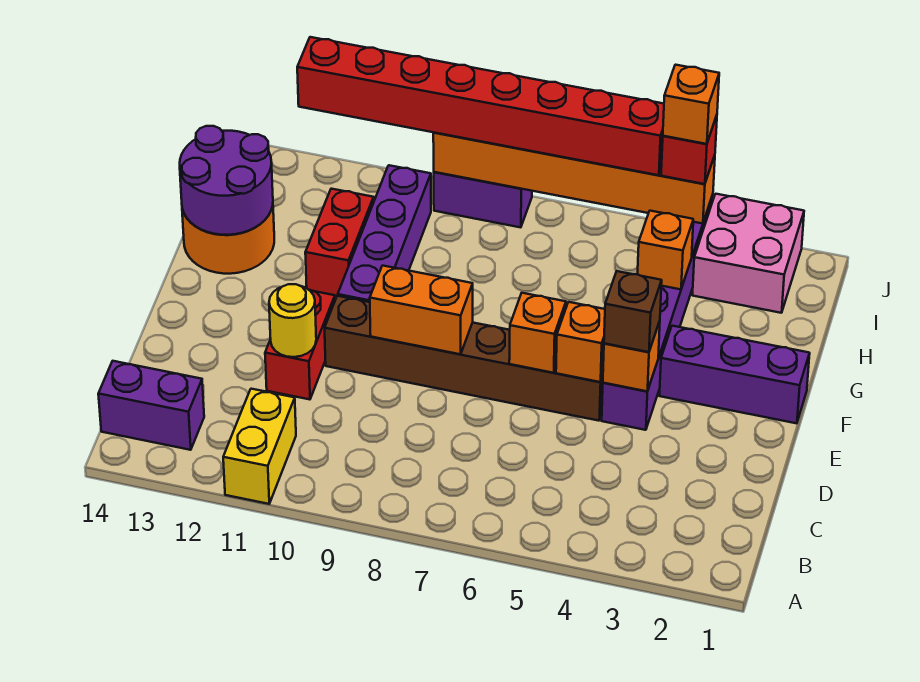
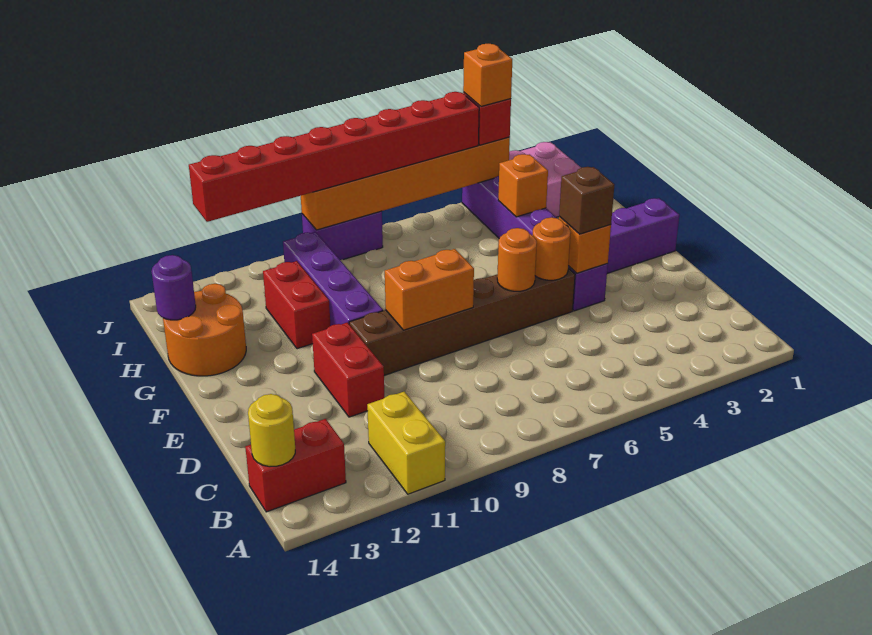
purple brick B13:B14 level 1 -> red brick B13:B14 level 1
yellow round brick D11 level 2 -> yellow round brick B14 level 2
orange brick E5 level 2 -> orange round brick E5 level 2
orange brick E6 level 2 -> orange round brick E6 level 2
purple round brick G13:H14 level 2 -> purple round brick H14 level 2

